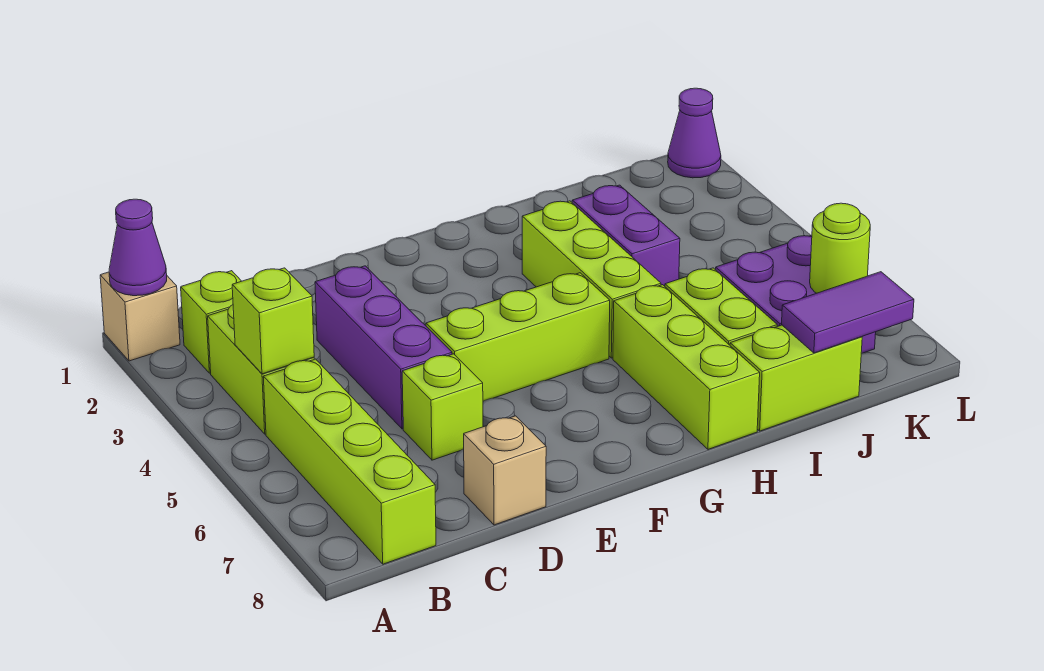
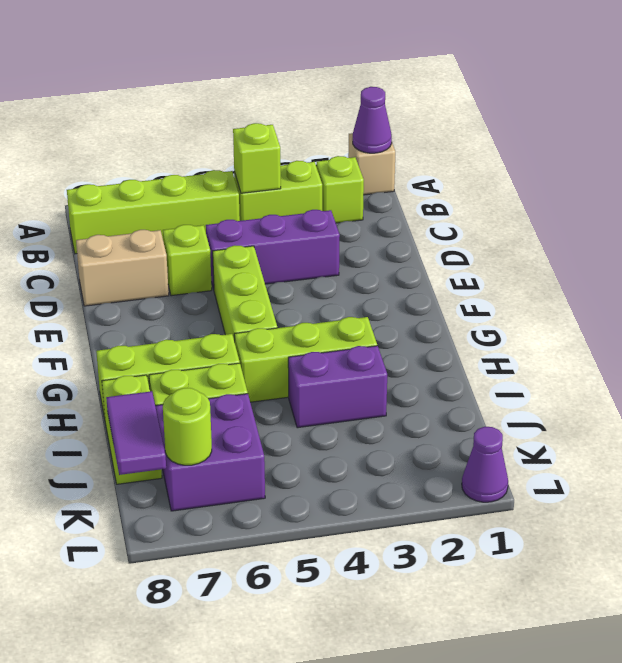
tan brick D8 level 1 -> tan brick D7:D8 level 1

